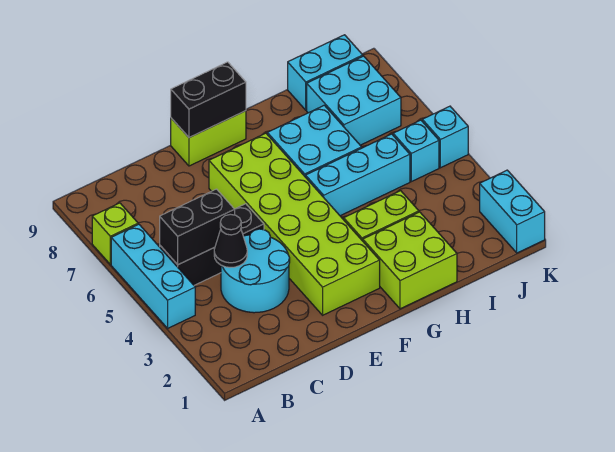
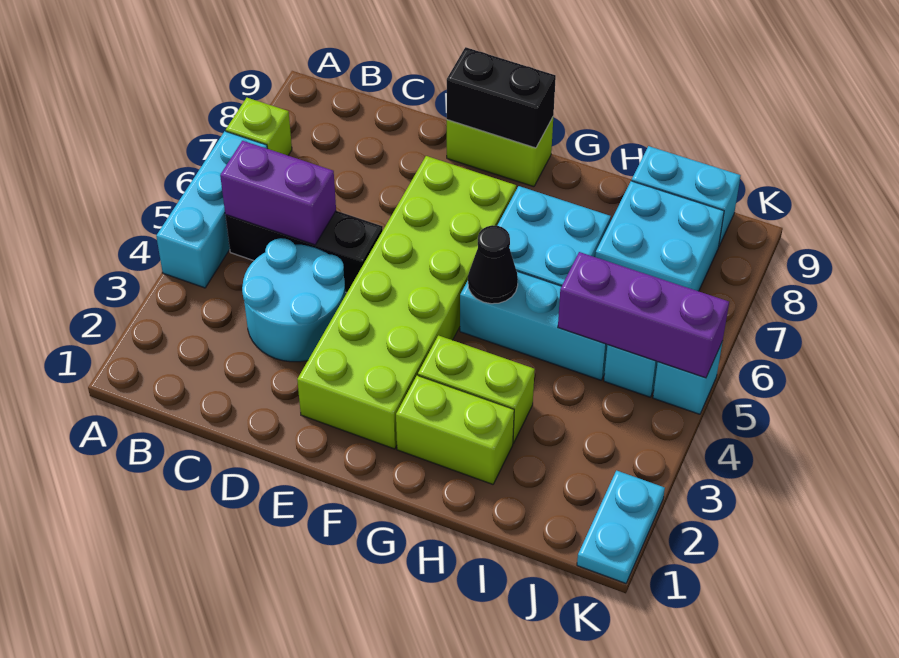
black brick B5:C5 level 2 -> purple brick B5:C5 level 2
black cone C4 level 2 -> black cone G5 level 2
lime brick G1:H2 level 1 -> lime brick G2:H2 level 1
none -> purple brick I5:K5 level 2
cyan brick K1:K2 level 1 -> cyan plate K1:K2 level 1

